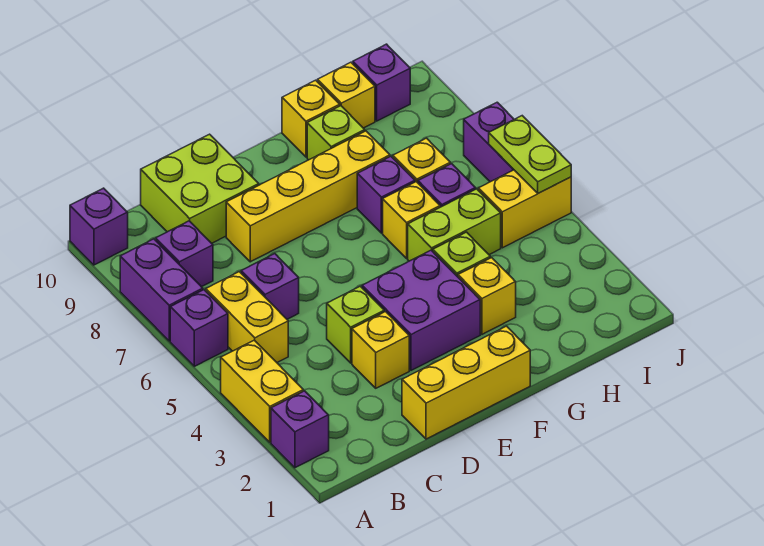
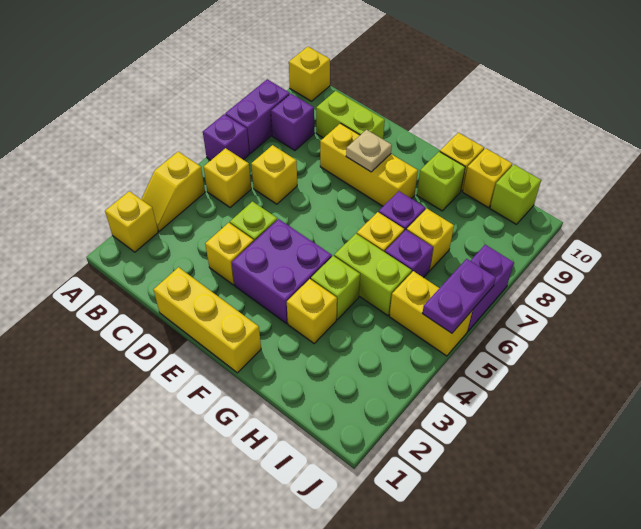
purple brick A2 level 1 -> yellow brick A2 level 1
yellow brick A3:A4 level 1 -> yellow slope A3:A4 level 1 top 4
purple brick A10 level 1 -> yellow brick A10 level 1
yellow brick B5:B6 level 1 -> yellow brick B5 level 1
purple brick C6 level 1 -> yellow brick C6 level 1
lime brick C9:D10 level 1 -> lime brick C9:D9 level 1
yellow brick D8:G8 level 1 -> yellow brick D8:F8 level 1
none -> tan plate E8 level 2
purple brick I10 level 1 -> lime brick I10 level 1
lime plate J5:J6 level 2 -> purple plate J5:J6 level 2

